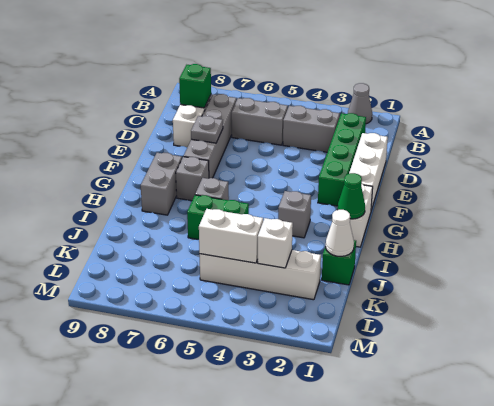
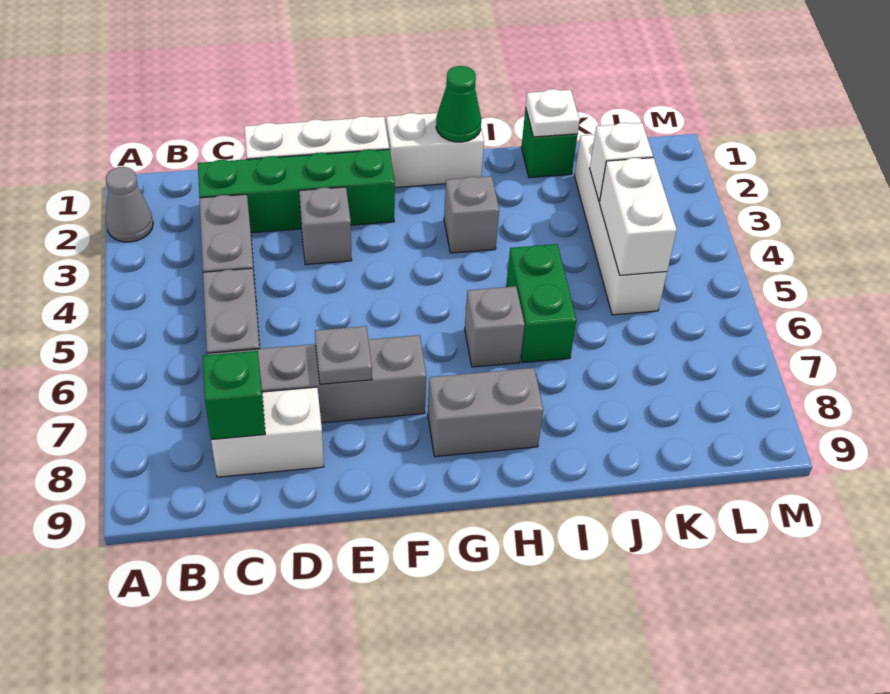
grey brick G7 level 1 -> grey brick E3 level 1
white cone J1 level 2 -> white plate J1 level 2

